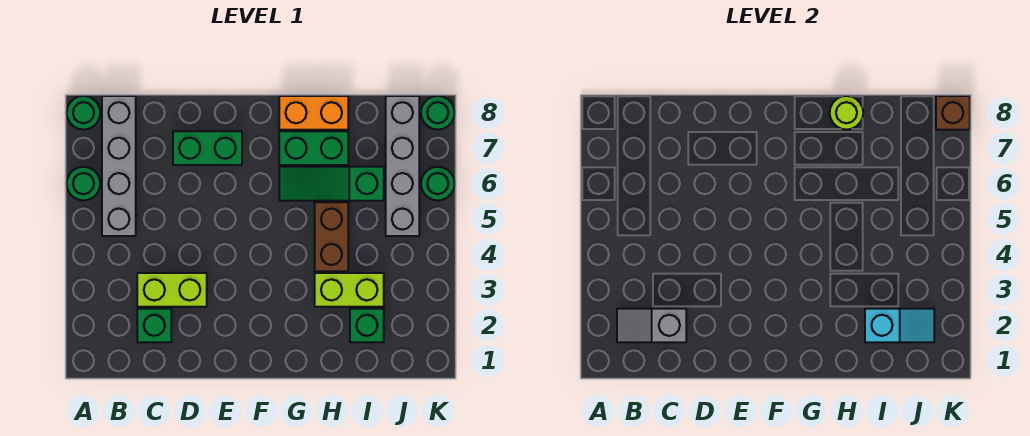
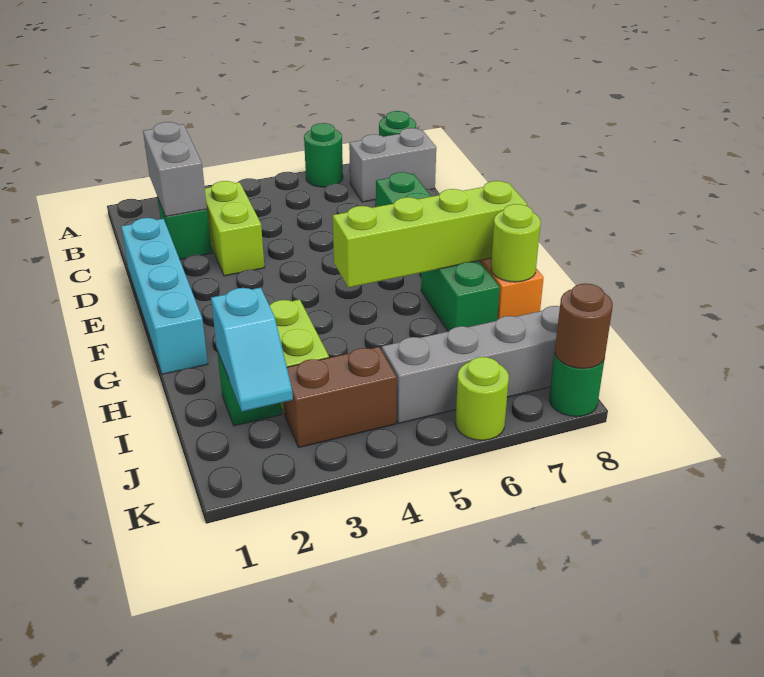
grey slope B2:C2 level 2 top C -> grey brick B2:C2 level 2
grey brick B5:B8 level 1 -> grey brick B7:B8 level 1
none -> cyan brick D1:G1 level 1
none -> lime brick G5:G8 level 2
green slope G6:I6 level 1 top I -> none
brown brick H4:H5 level 1 -> brown brick J3:J4 level 1
green round brick K6 level 1 -> lime round brick K6 level 1
brown brick K8 level 2 -> brown round brick K8 level 2

